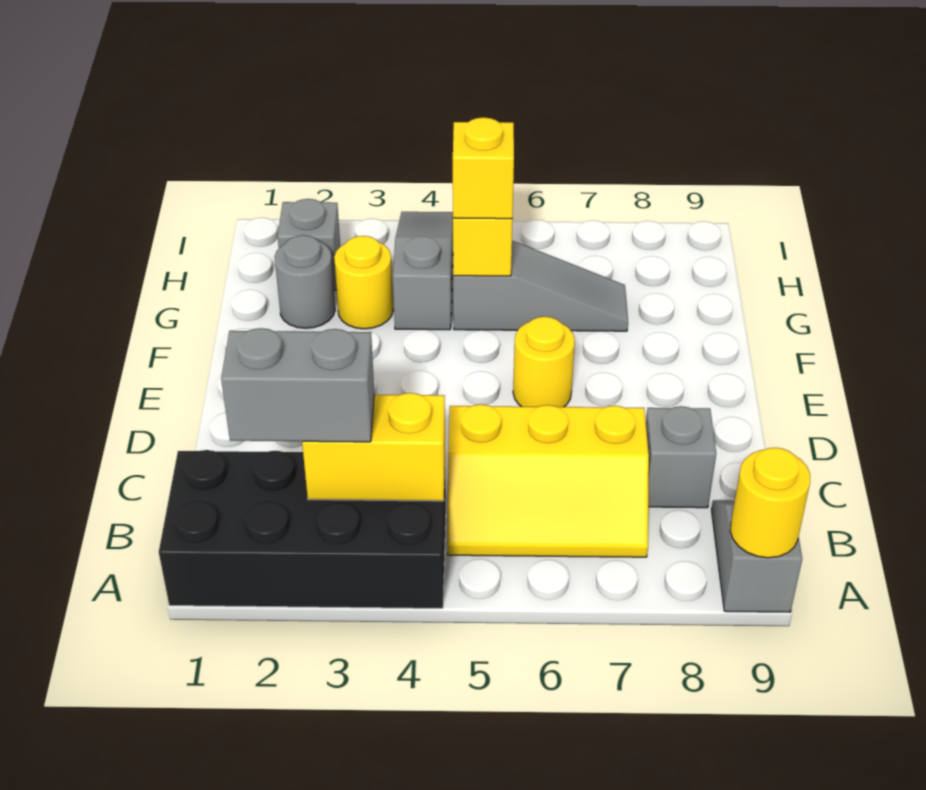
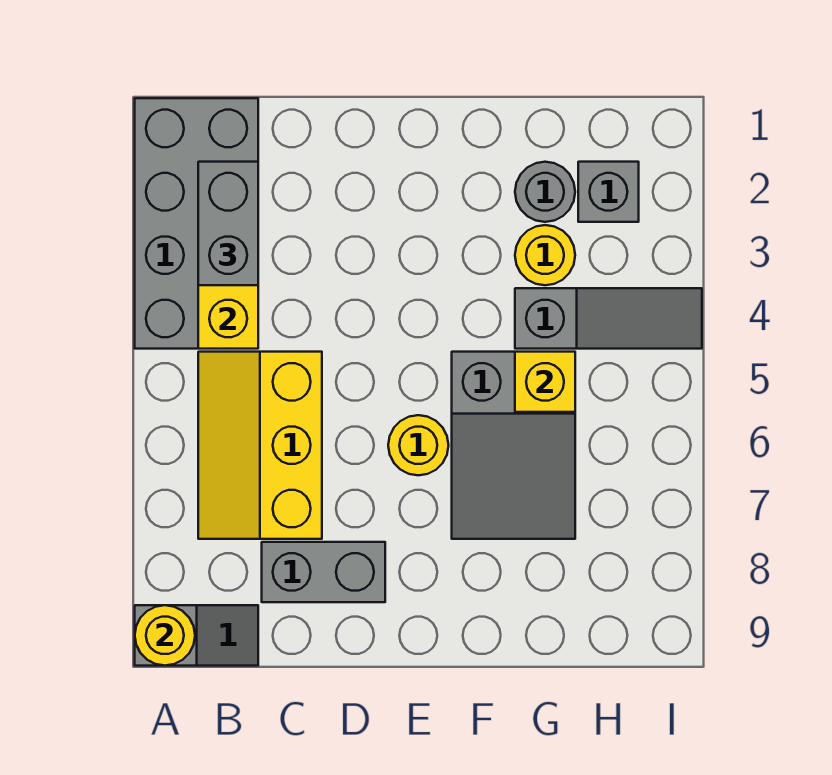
black brick A1:B4 level 1 -> grey brick A1:B4 level 1
grey brick C8 level 1 -> grey brick C8:D8 level 1
grey slope G5:G7 level 1 top 5 -> grey slope F5:G7 level 1 top 5
yellow brick G5 level 3 -> none

